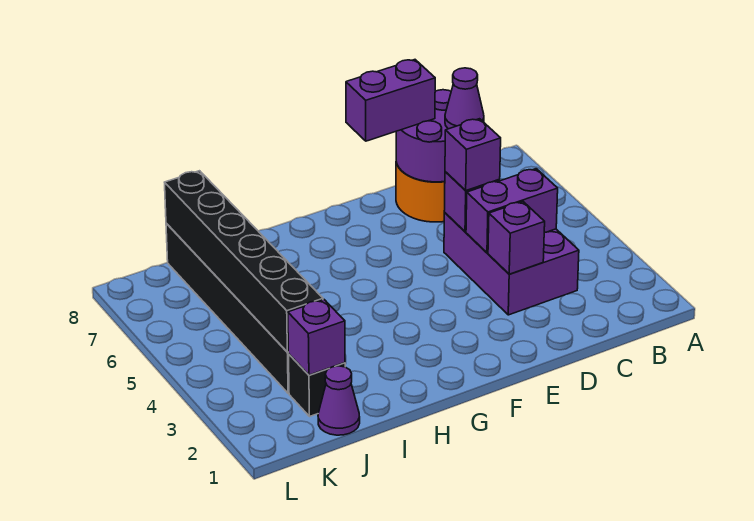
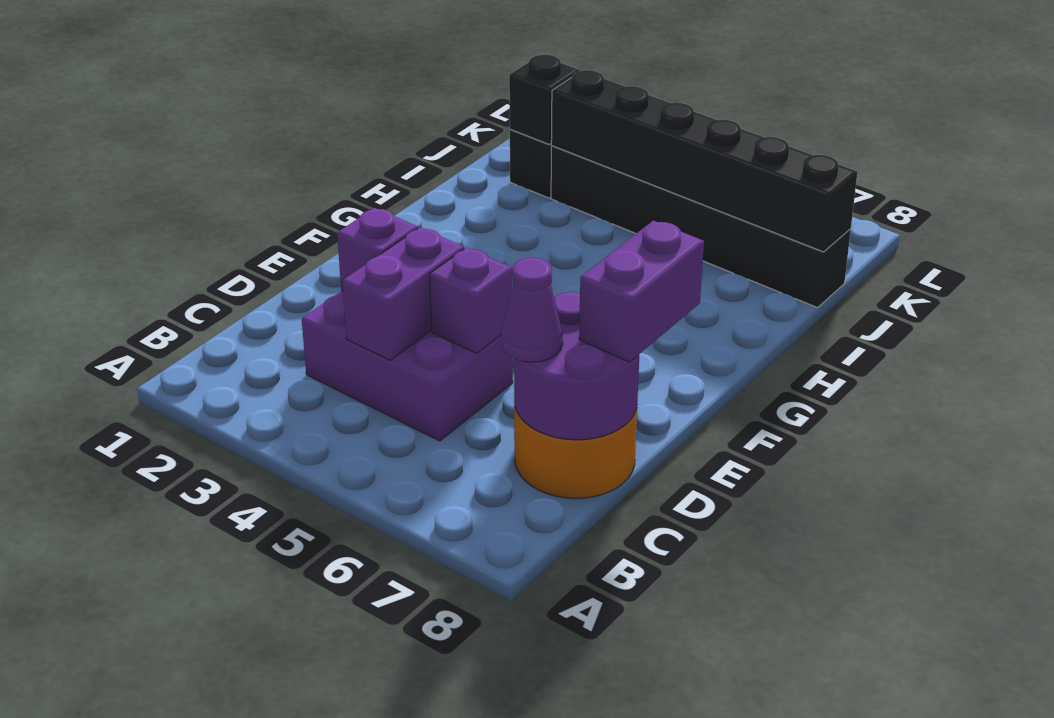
purple brick D5 level 3 -> none
purple cone J1 level 1 -> none
purple brick J2 level 2 -> black brick J2 level 2

